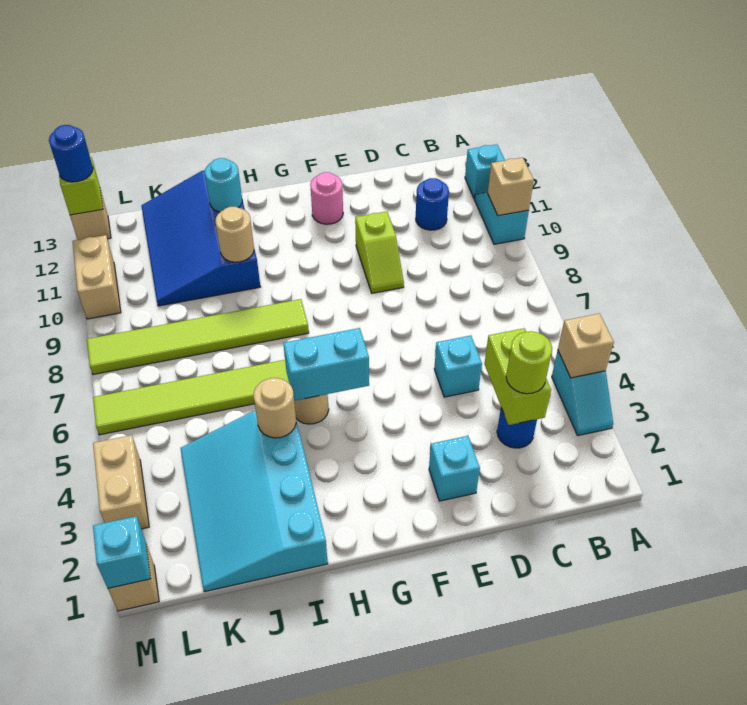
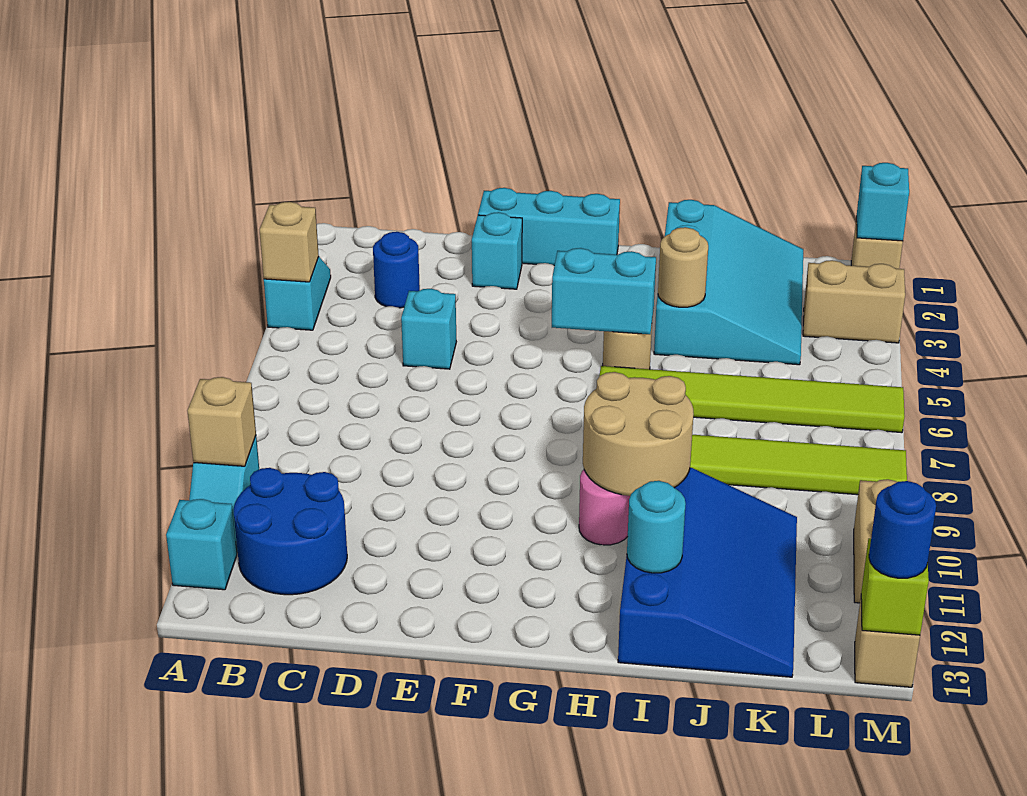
lime brick C3:C4 level 2 -> none
lime round brick C3 level 3 -> none
blue round brick C11 level 1 -> blue round brick B11:C12 level 1
none -> cyan brick E1:G1 level 1
lime slope E9:E10 level 1 top 10 -> none
pink round brick F12 level 1 -> pink round brick H10 level 1
tan round brick I10 level 2 -> tan round brick H9:I10 level 2
tan brick M3:M4 level 1 -> tan brick L3:M3 level 1

